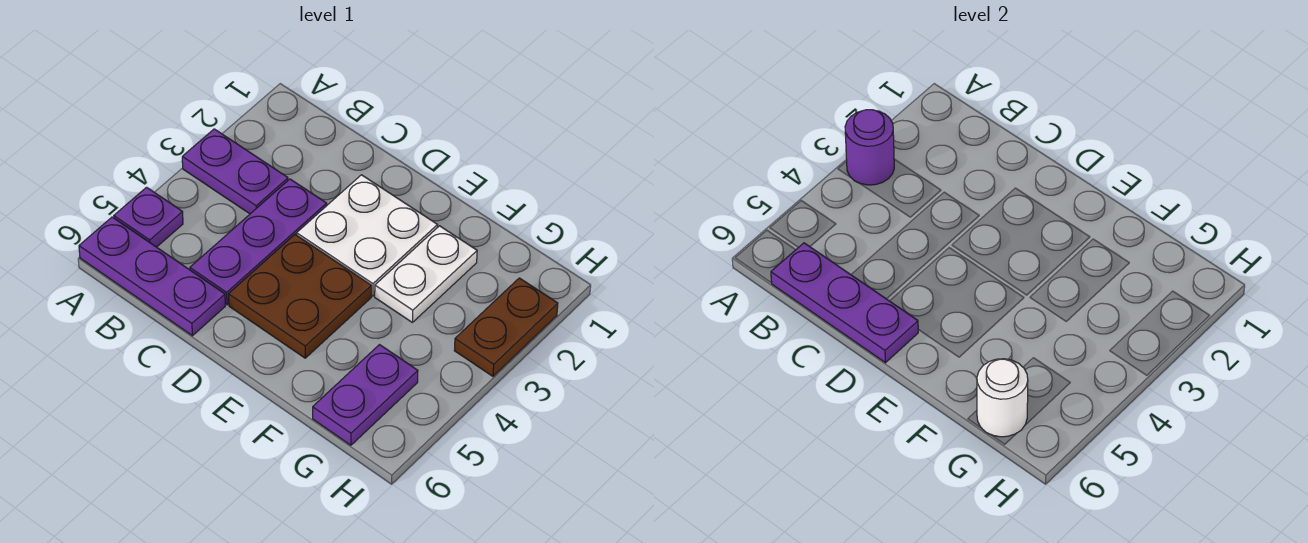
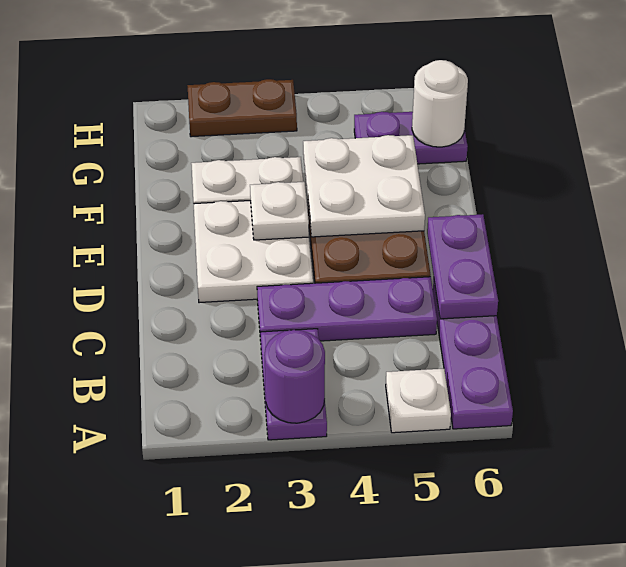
purple plate A5 level 1 -> white plate A5 level 1
purple plate B6:D6 level 2 -> purple plate C6:D6 level 2
none -> white plate E3 level 2
none -> white plate E4:F5 level 2

